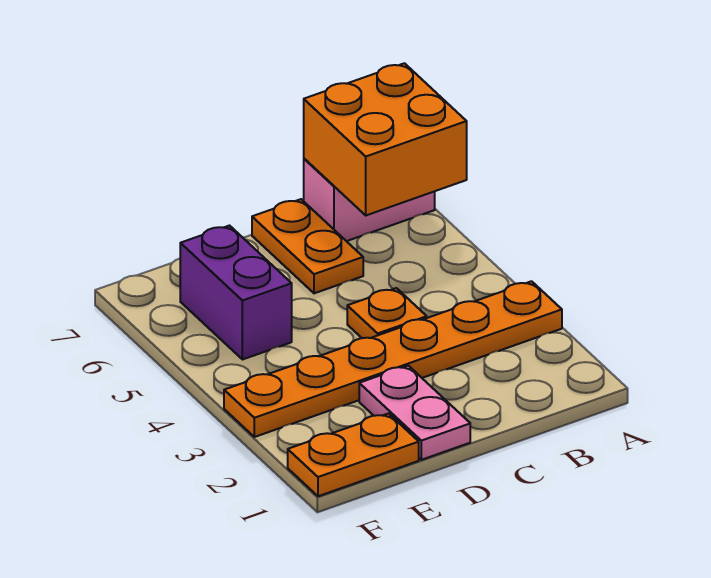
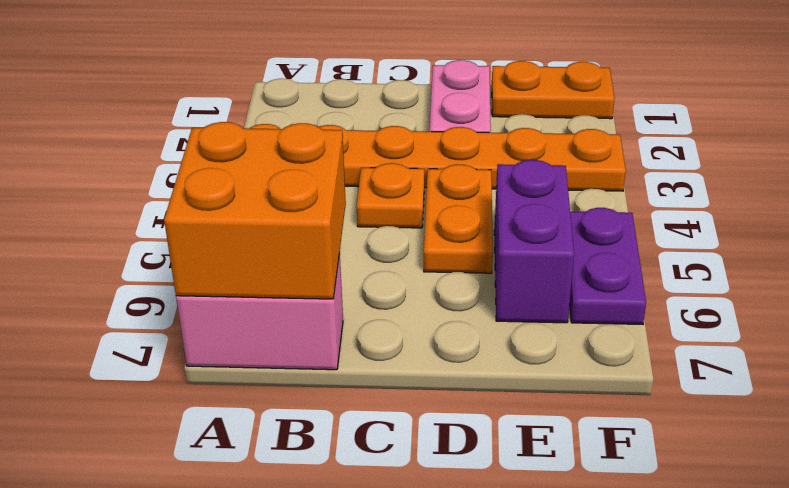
orange plate C6:C7 level 1 -> orange plate D4:D5 level 1
none -> purple plate F5:F6 level 1

